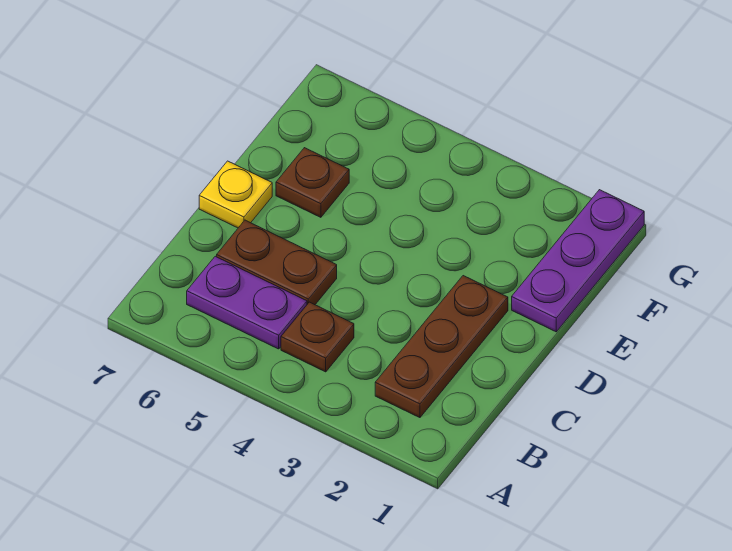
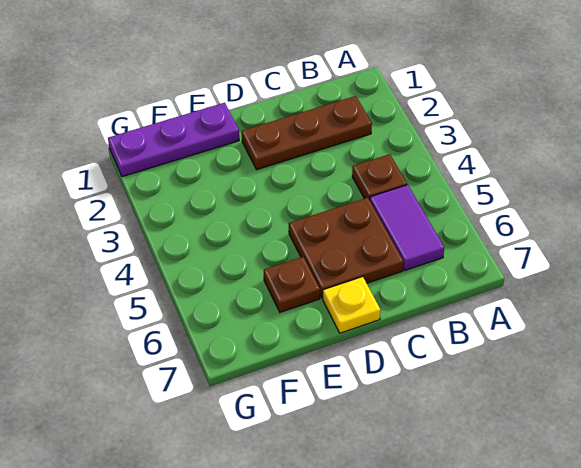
purple plate B5:B6 level 1 -> purple tile B5:B6 level 1
brown plate C5:C6 level 1 -> brown plate C5:D6 level 1

